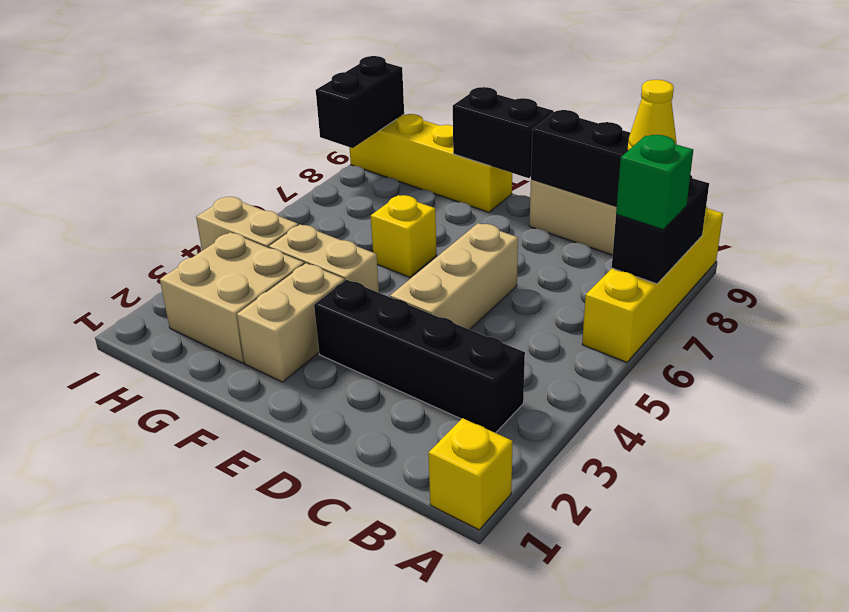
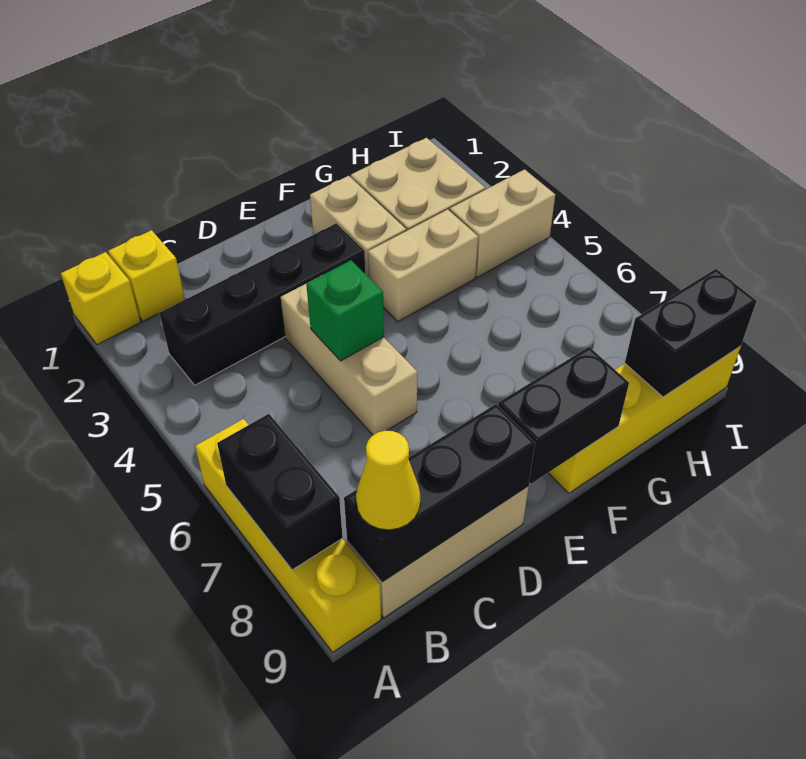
green brick A7 level 3 -> green brick D5 level 2
yellow brick F6 level 1 -> yellow brick B1 level 1
black brick I8:I9 level 2 -> black brick H9:I9 level 2

